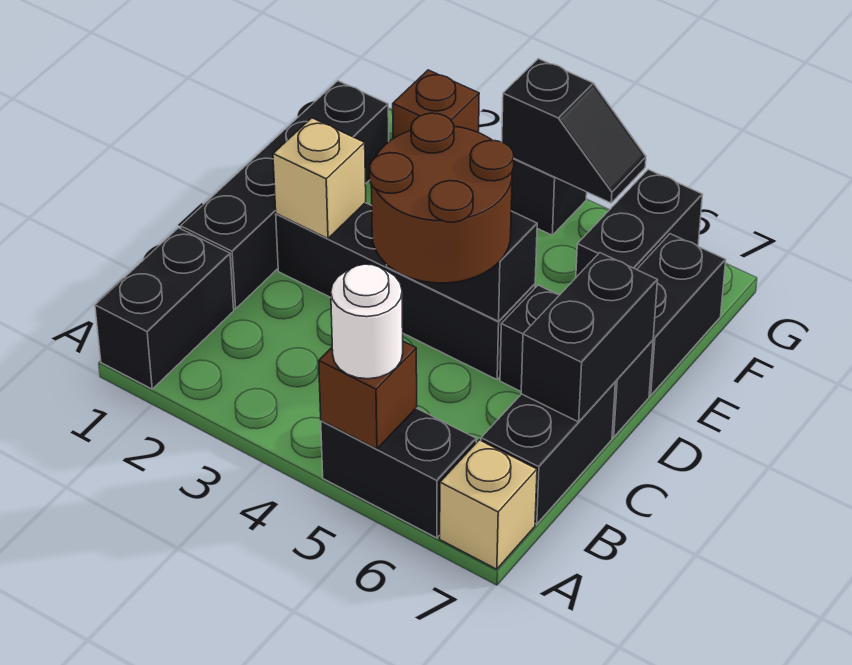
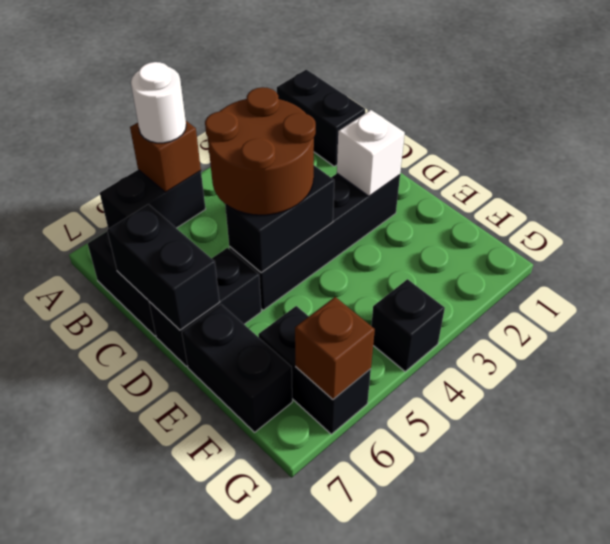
tan brick A7 level 1 -> none
black brick C1:F1 level 1 -> none
tan brick D2 level 2 -> white brick D2 level 2
brown brick G2 level 1 -> brown brick G6 level 2
black slope G4:G5 level 2 top 4 -> none

